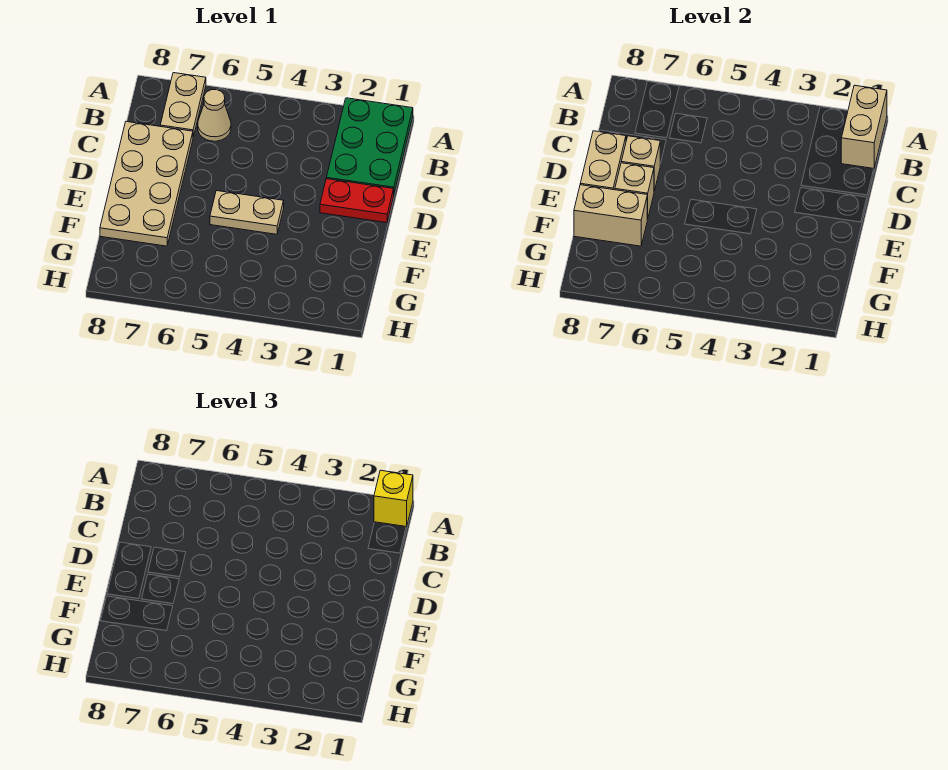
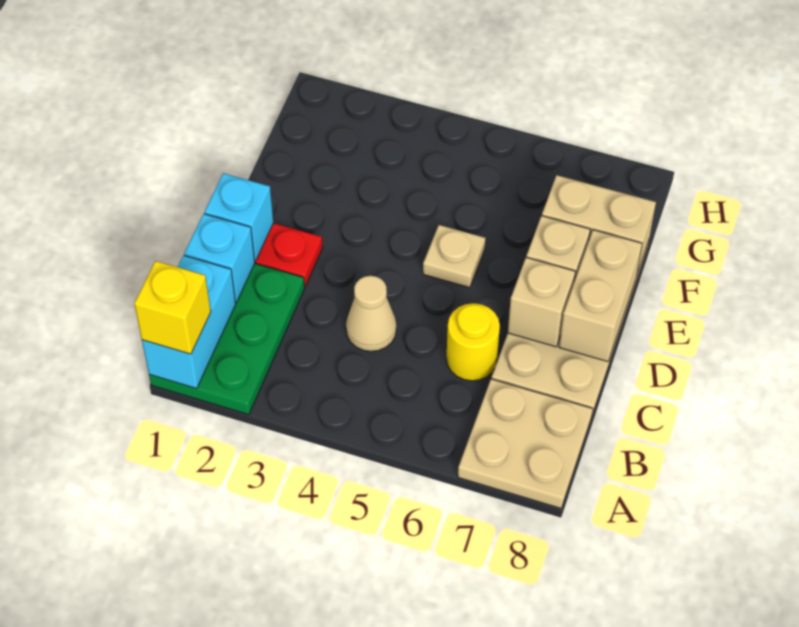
tan brick A1:B1 level 2 -> cyan brick A1:B1 level 2
tan plate A7:B7 level 1 -> tan plate A7:B8 level 1
tan cone B6 level 1 -> tan cone C4 level 1
none -> cyan brick C1 level 2
none -> yellow round brick C6 level 1
none -> cyan brick D1 level 2
tan plate E4:E5 level 1 -> tan plate E5 level 1

